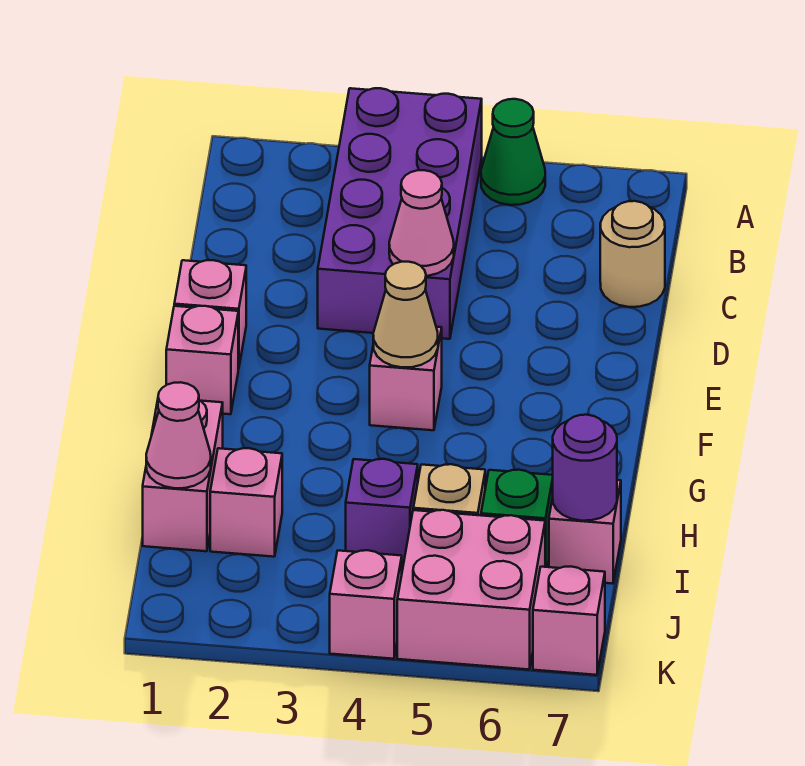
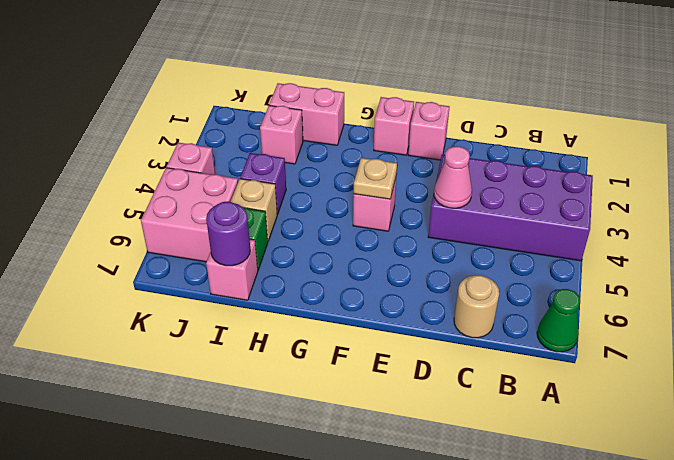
green cone A5 level 1 -> green cone A7 level 1
tan cone F4 level 2 -> tan plate F4 level 2
pink cone I1 level 2 -> none
pink brick K7 level 1 -> none

